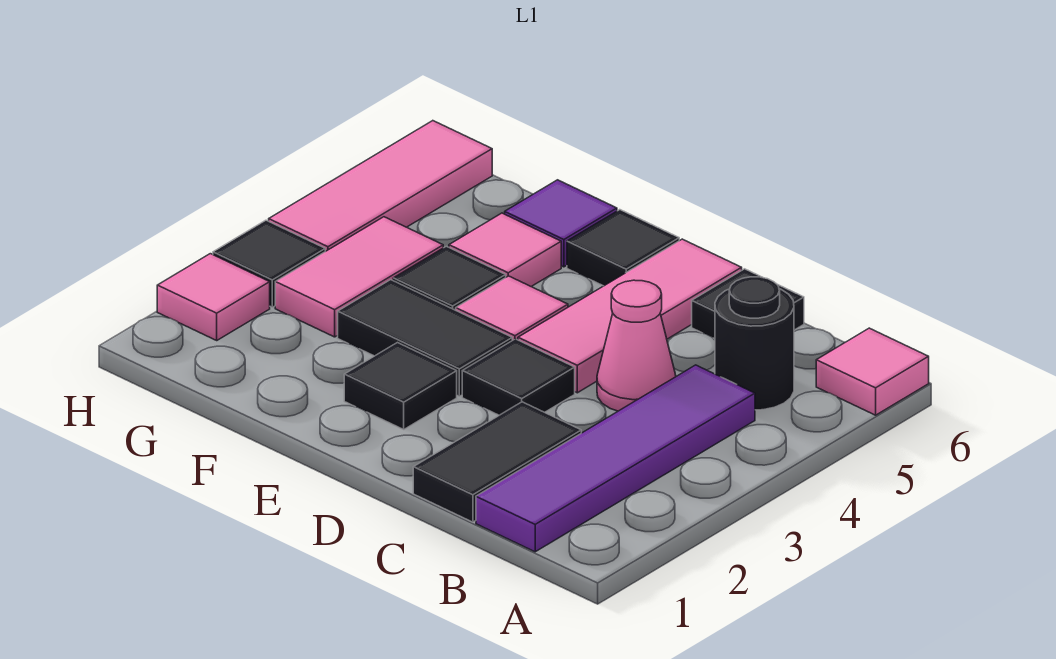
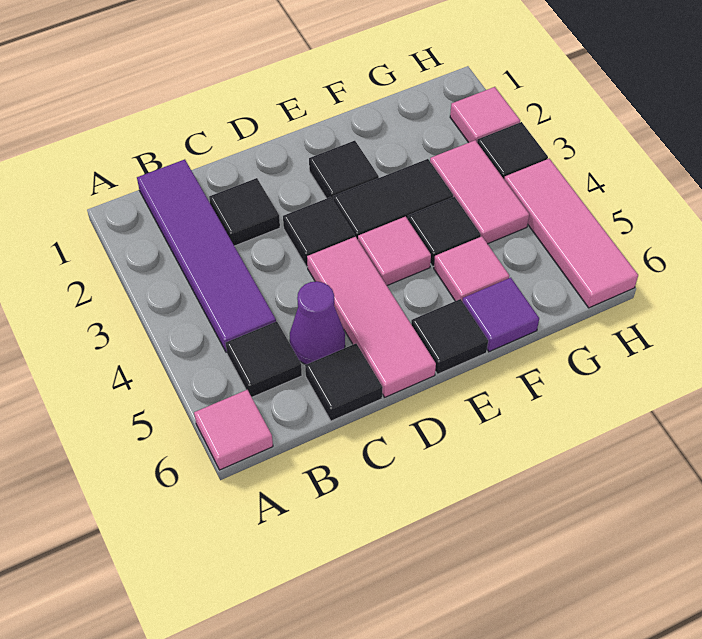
black round brick B5 level 1 -> black tile B5 level 1
black tile C1:C2 level 1 -> black tile C2 level 1
pink cone C4 level 1 -> none
none -> purple cone C5 level 1

